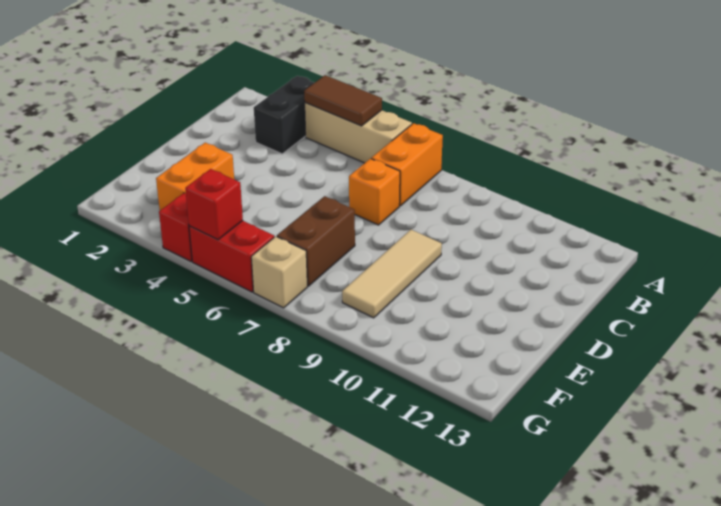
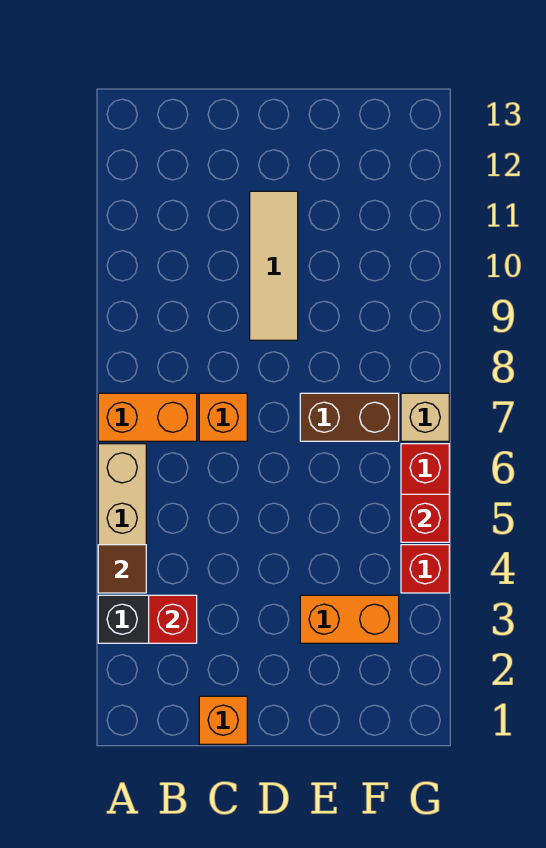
brown tile A4:A5 level 2 -> brown tile A4 level 2
none -> red brick B3 level 2
none -> orange brick C1 level 1
tan tile D9:F9 level 1 -> tan tile D9:D11 level 1

